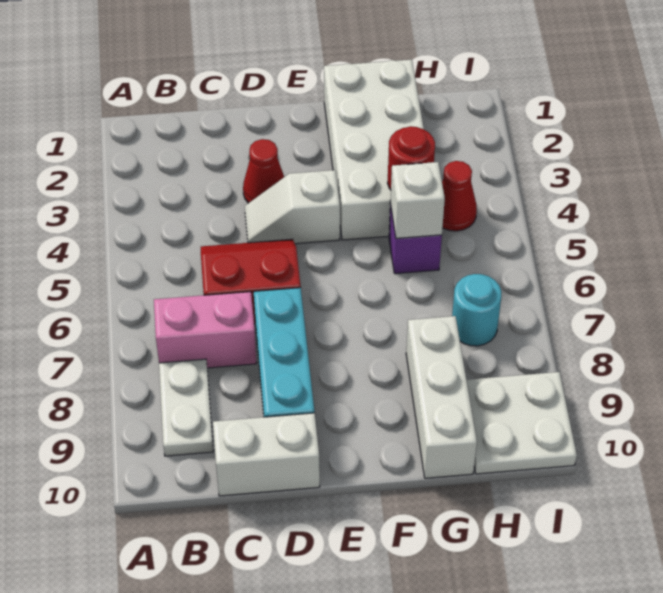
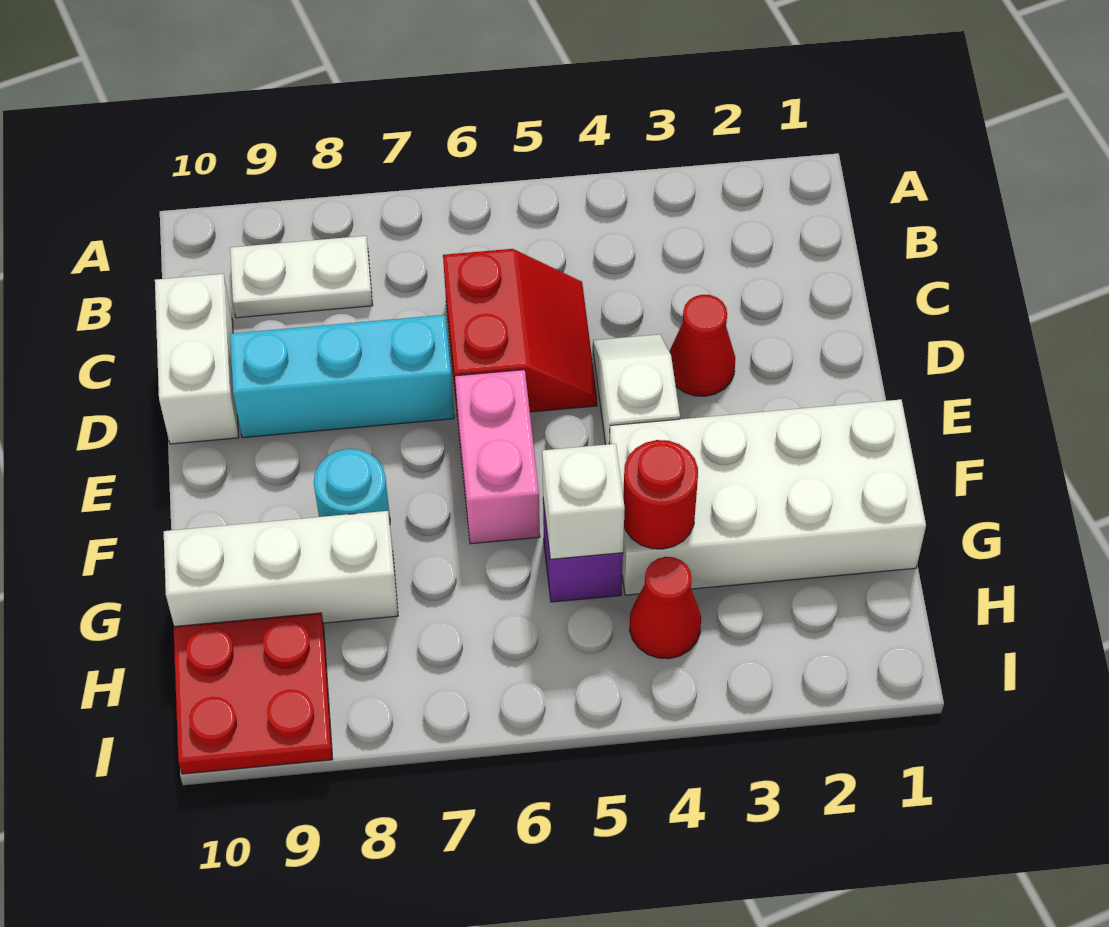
pink brick B7:C7 level 1 -> pink brick E6:F6 level 1
cyan round brick H7 level 1 -> cyan round brick F8 level 1
white plate H9:I10 level 1 -> red plate H9:I10 level 1

